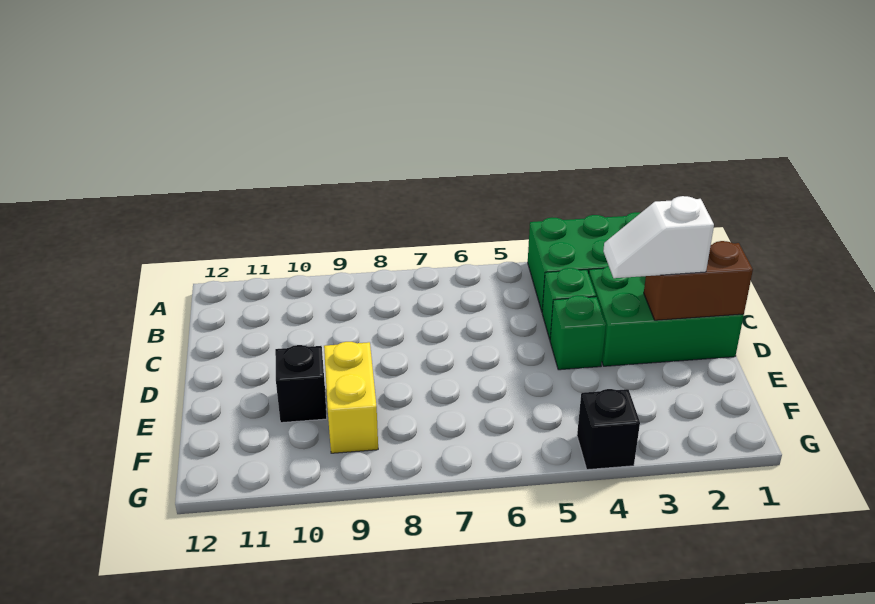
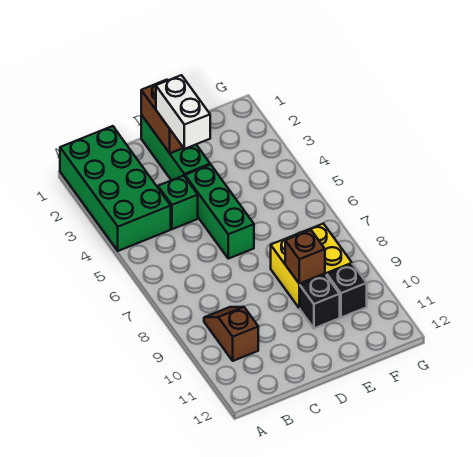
none -> brown slope B9:B10 level 1 top 10
green brick C1:D3 level 1 -> green brick D1:D3 level 1
white slope D2:D3 level 3 top 2 -> white brick D2:D3 level 3
green brick D4 level 1 -> green brick D4:D6 level 1
yellow brick E9:F9 level 1 -> yellow brick E8:F9 level 1
none -> brown brick E9 level 2
black brick G4 level 1 -> black brick F10 level 1

